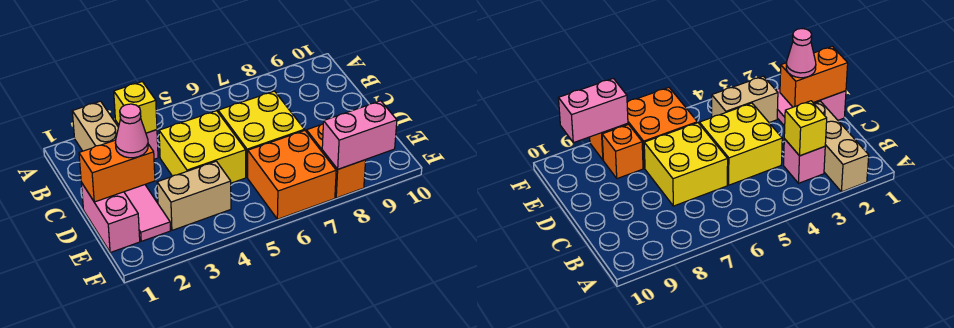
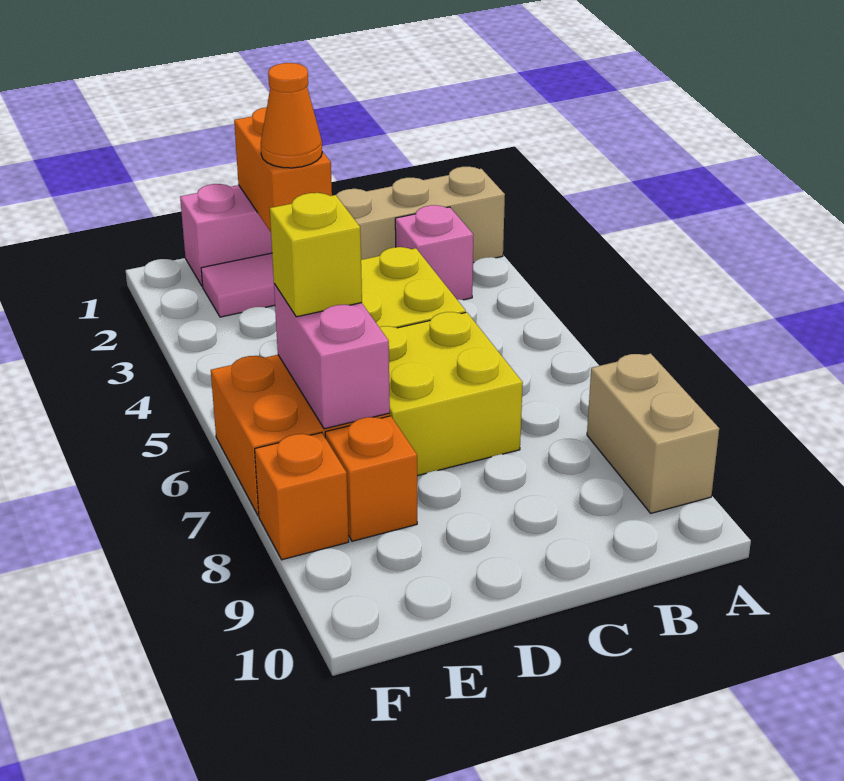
yellow brick B3 level 2 -> yellow brick E6 level 3
pink cone D2 level 3 -> orange cone D2 level 3
tan brick E3:E4 level 1 -> tan brick A8:A9 level 1
pink brick F8:F9 level 2 -> pink brick E6:E7 level 2

